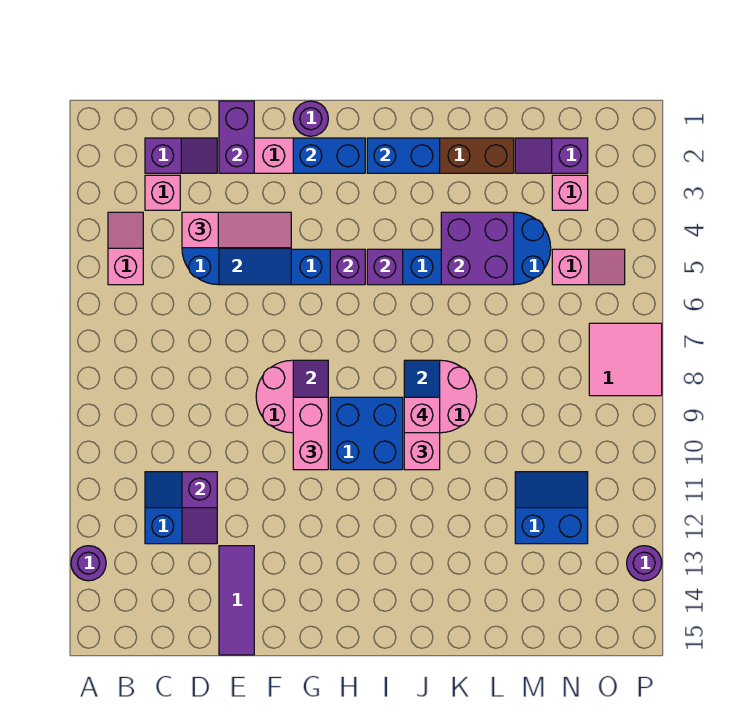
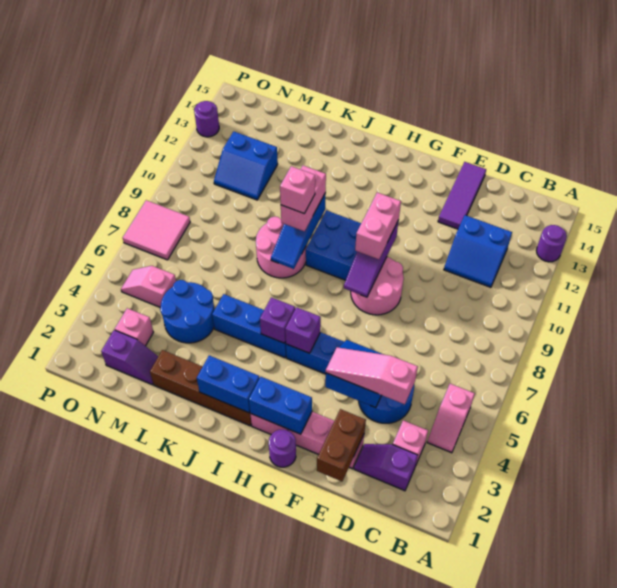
purple slope D11:D12 level 2 top 11 -> none
purple brick E1:E2 level 2 -> brown brick E1:E2 level 2
purple brick K4:L5 level 2 -> none

